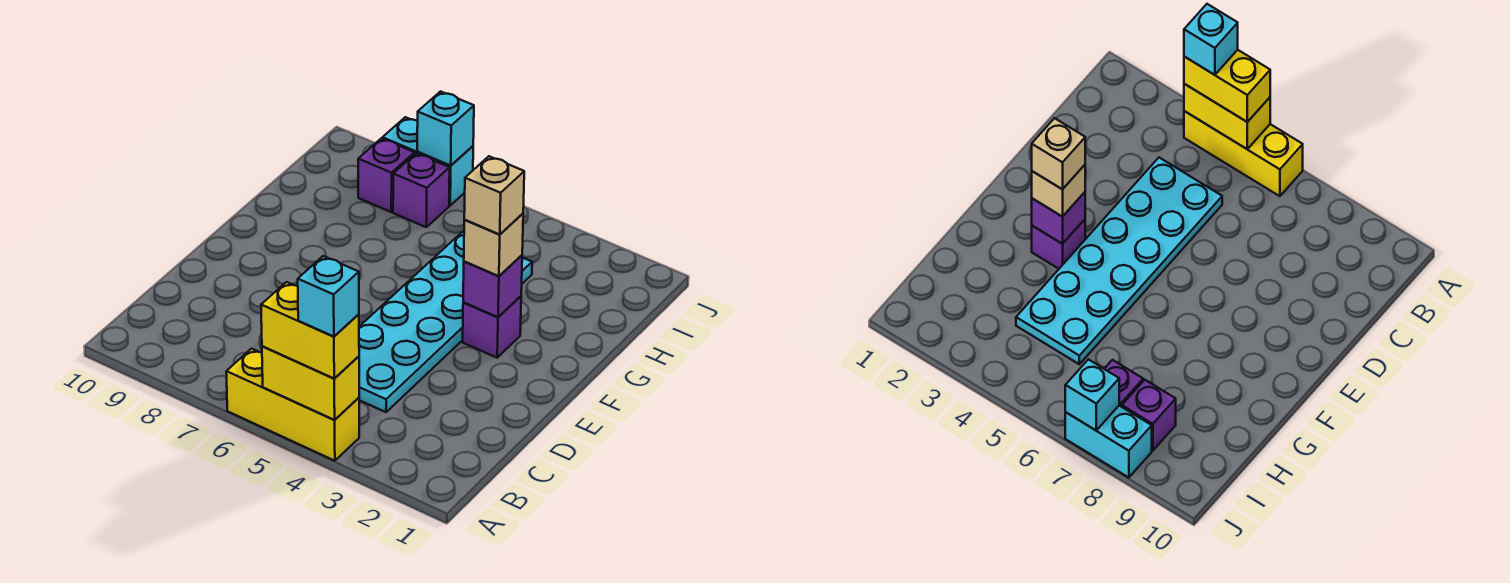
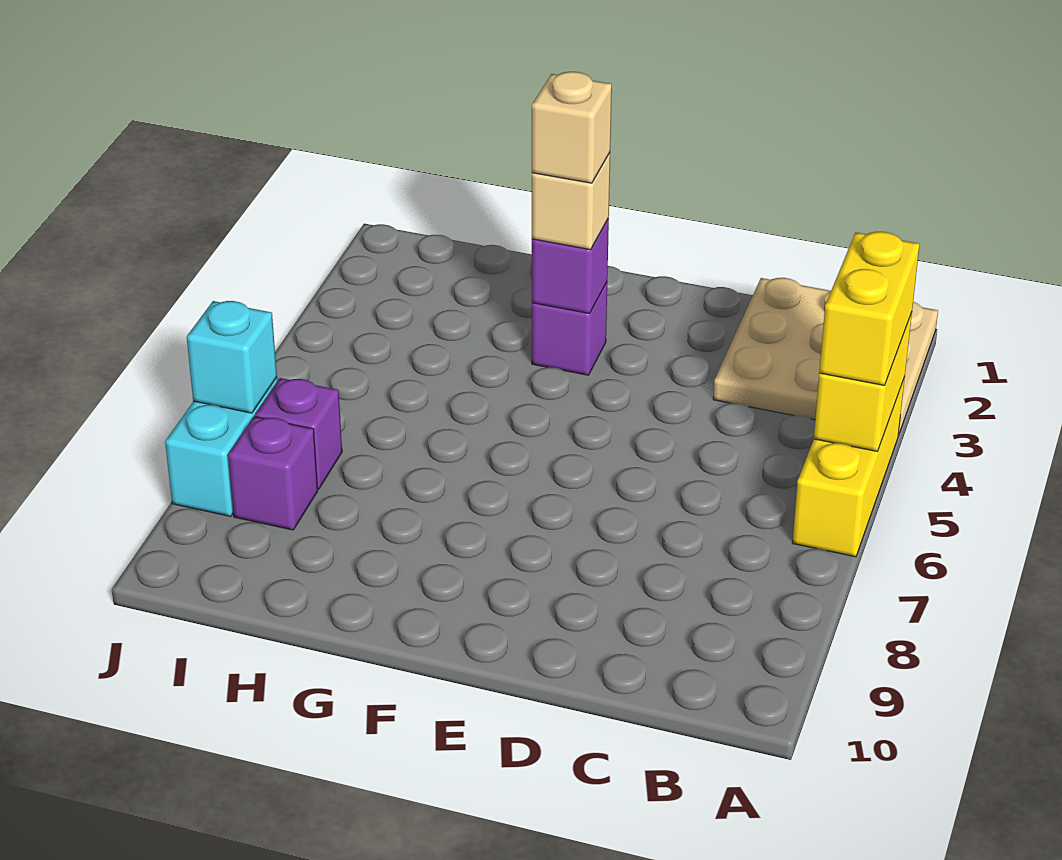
none -> tan plate A1:C3 level 1
cyan brick A4 level 4 -> none
cyan plate C4:H5 level 1 -> none

